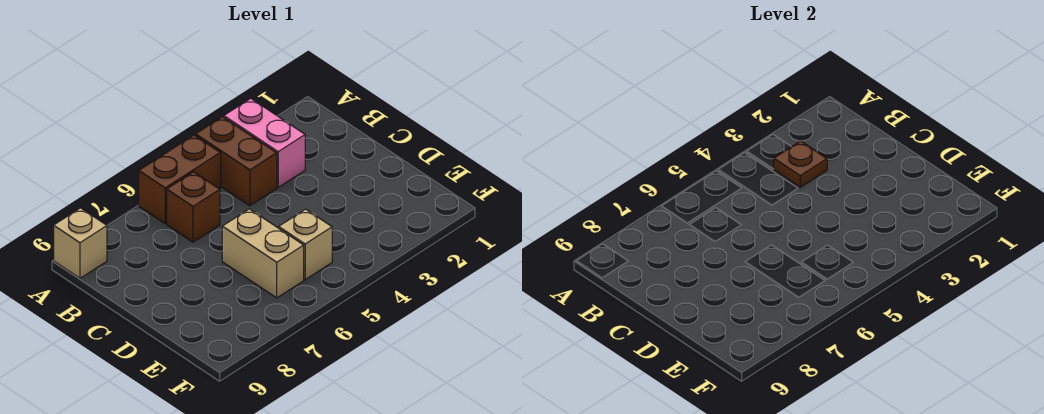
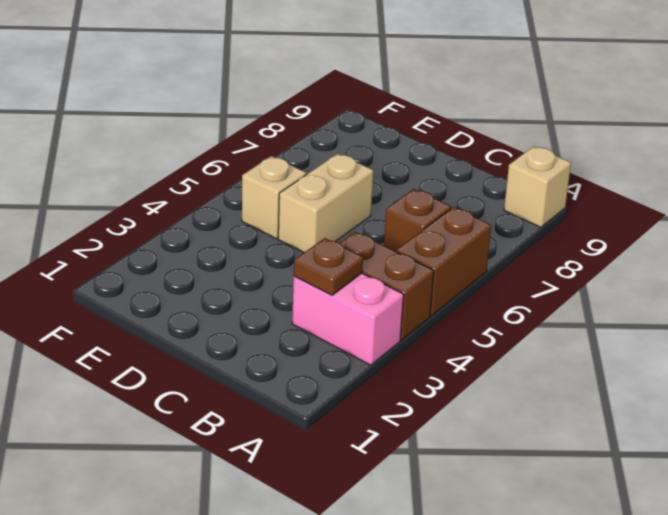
tan brick D6:E6 level 1 -> tan brick D5:D6 level 1

